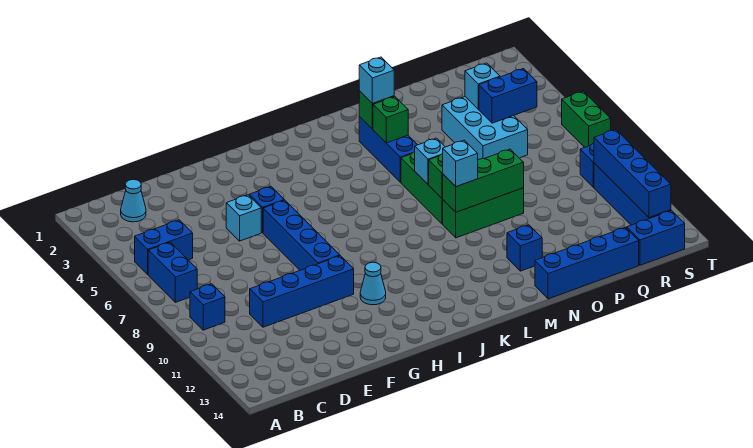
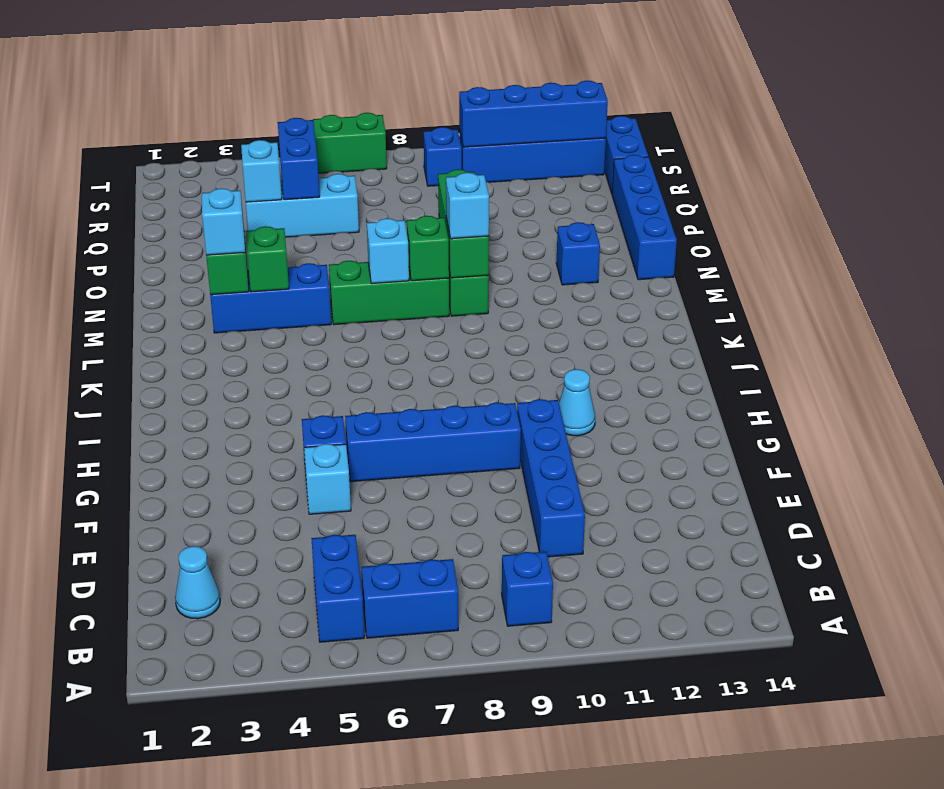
cyan brick P4:Q6 level 1 -> cyan brick Q4:Q6 level 1

